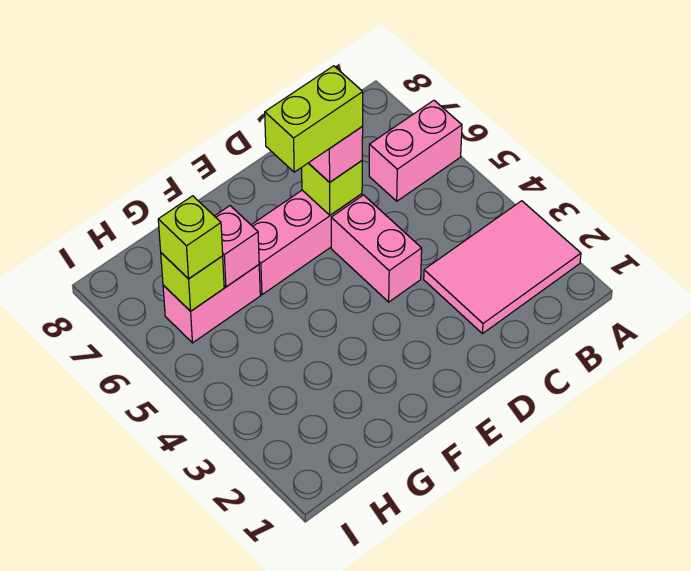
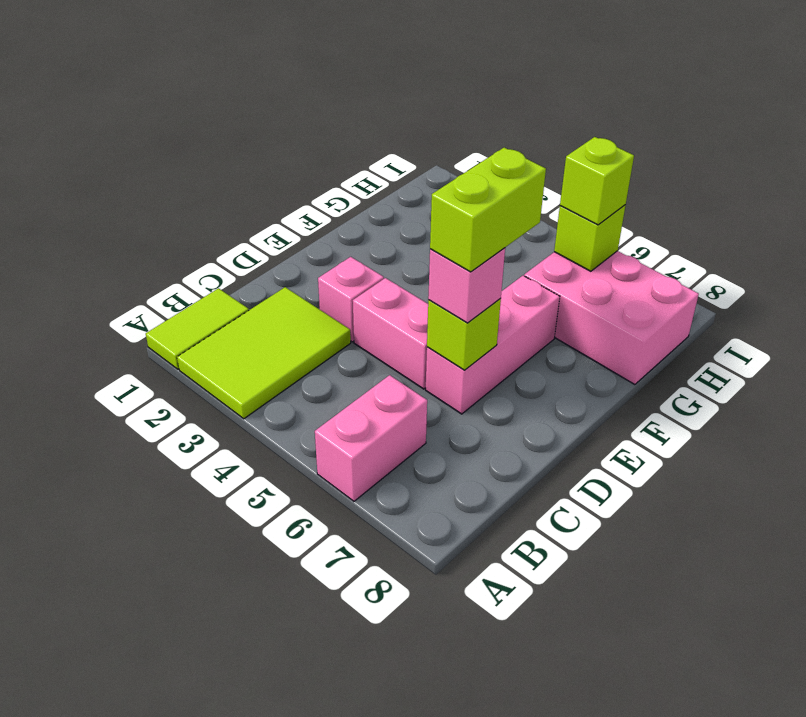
none -> lime tile A1:B1 level 1
pink tile A2:C3 level 1 -> lime tile A2:C3 level 1
pink brick G6:H6 level 1 -> pink brick G6:H8 level 1
pink brick G6 level 2 -> pink brick D3 level 1

